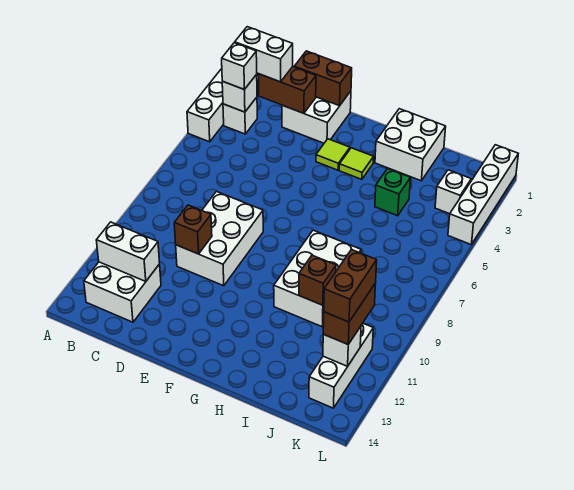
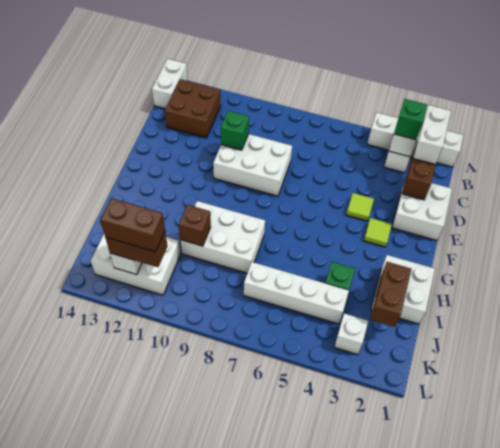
white brick B3 level 3 -> green brick B3 level 3
white brick B12:C13 level 1 -> brown brick B12:C13 level 1
white brick B12:C12 level 2 -> white brick A14:B14 level 1
brown brick D1:E1 level 2 -> brown brick I2:J2 level 2
brown brick D10 level 2 -> green brick D10 level 2
lime tile G3 level 1 -> lime tile E4 level 1
white brick K11:K13 level 1 -> white brick J11:K13 level 1
white brick L1:L4 level 1 -> white brick J4:J7 level 1

